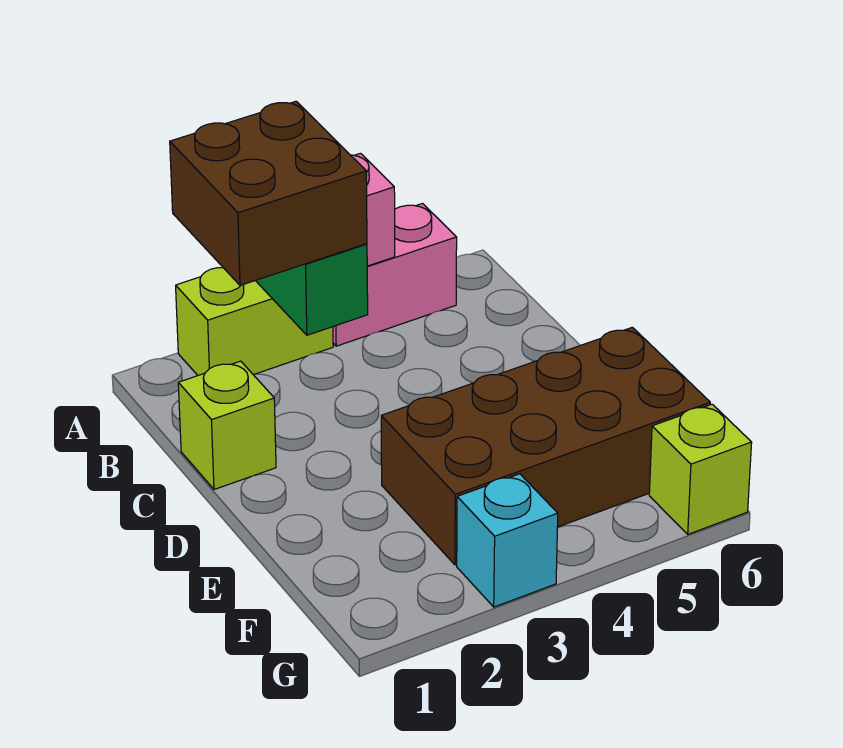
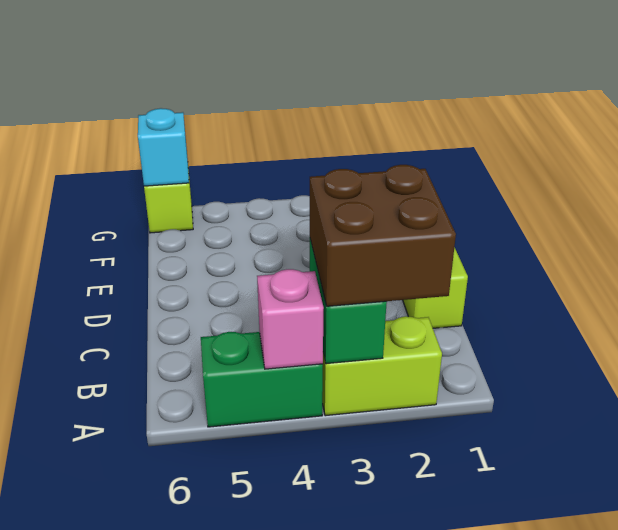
pink brick A4:A5 level 1 -> green brick A4:A5 level 1
brown brick E3:F6 level 1 -> none
cyan brick G3 level 1 -> cyan brick G6 level 2

